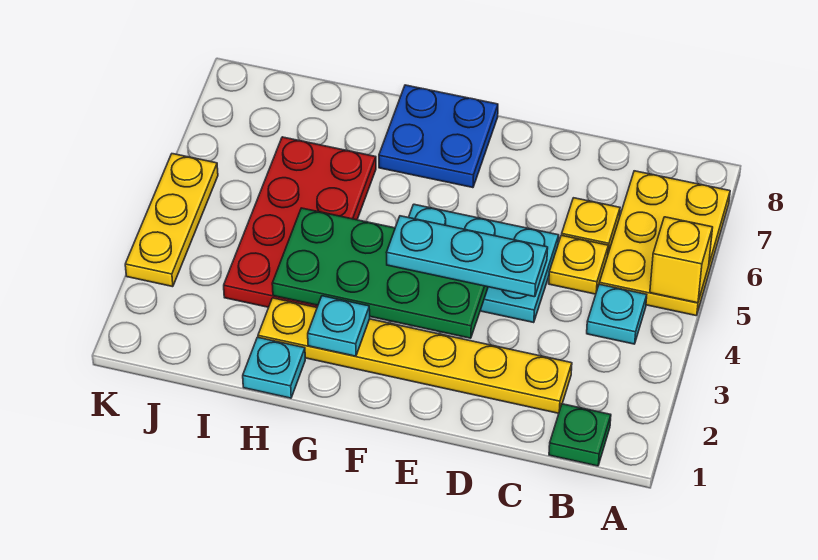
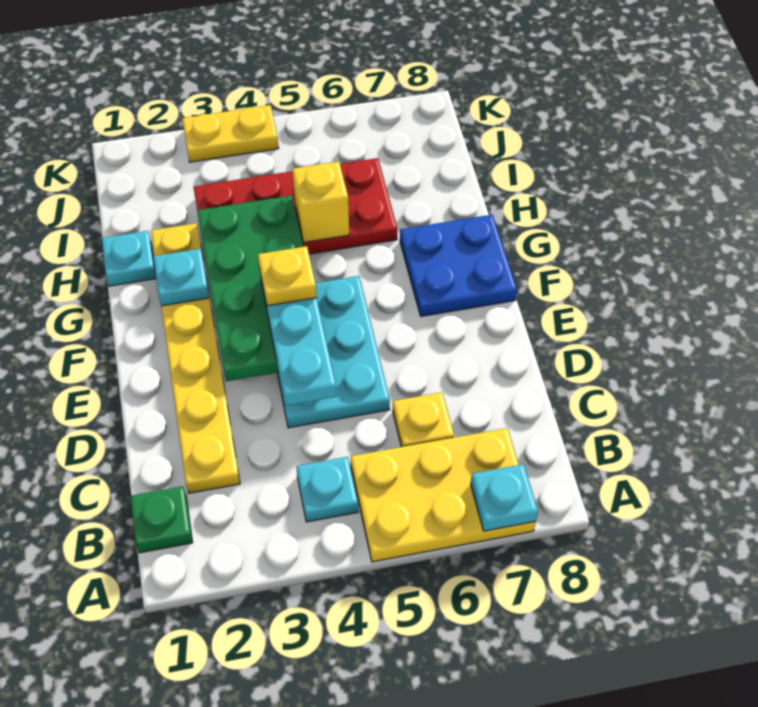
yellow brick A5 level 2 -> yellow brick H5 level 2
none -> cyan plate A7 level 2
yellow plate C5 level 1 -> yellow plate F4 level 4
yellow plate K3:K5 level 1 -> yellow plate K3:K4 level 1

